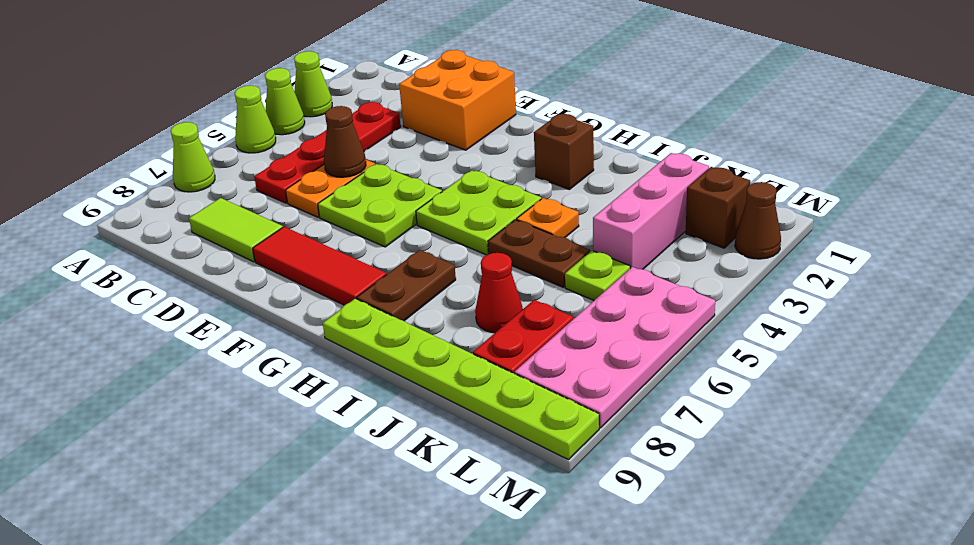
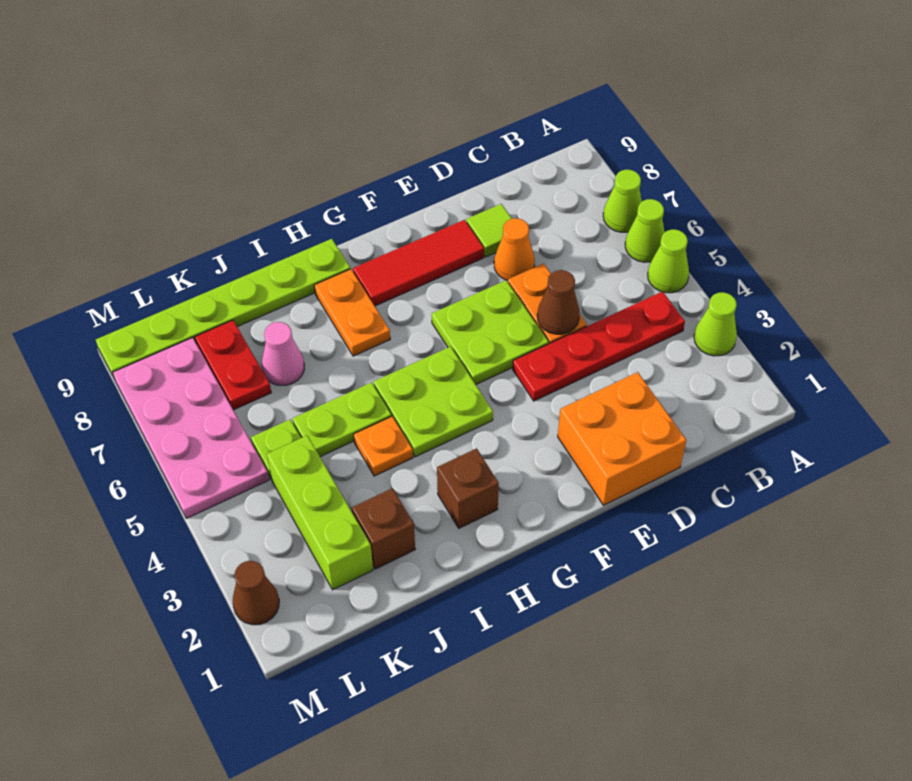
lime cone A4 level 1 -> lime cone A6 level 1
red plate C3:C6 level 1 -> red plate B4:E4 level 1
lime tile C8:D8 level 1 -> lime tile D8 level 1
none -> orange cone D7 level 1
brown plate H7:H8 level 1 -> orange plate H7:H8 level 1
brown plate I5:J5 level 1 -> lime plate I5:J5 level 1
red cone J7 level 1 -> pink cone J7 level 1
pink brick K2:K4 level 1 -> lime brick K2:K4 level 1
brown brick L2 level 1 -> brown brick J2 level 1

